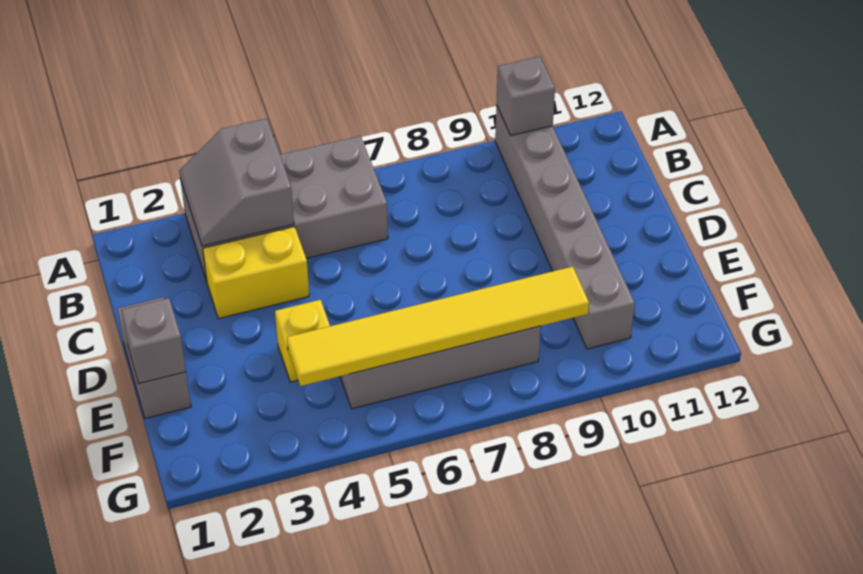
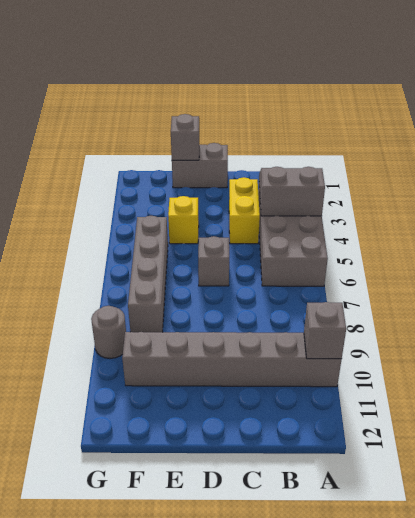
none -> grey brick D6 level 1
yellow tile F4:F9 level 2 -> none
none -> grey round brick G9 level 1

